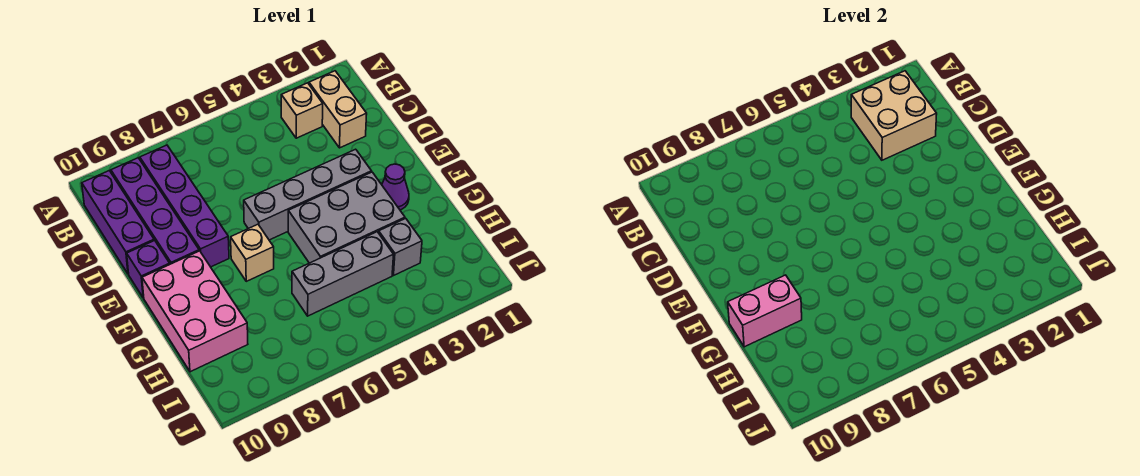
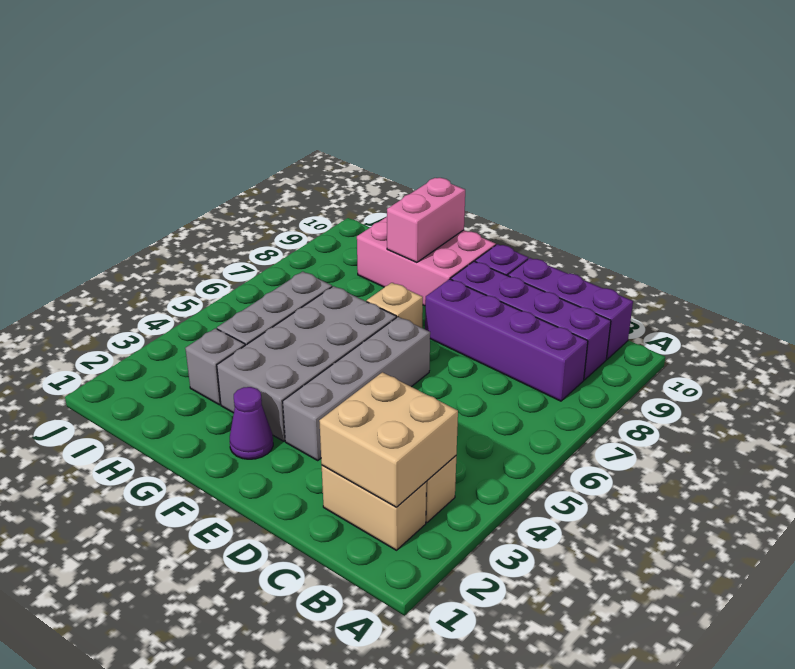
grey brick F3:G5 level 1 -> grey brick F3:G6 level 1

